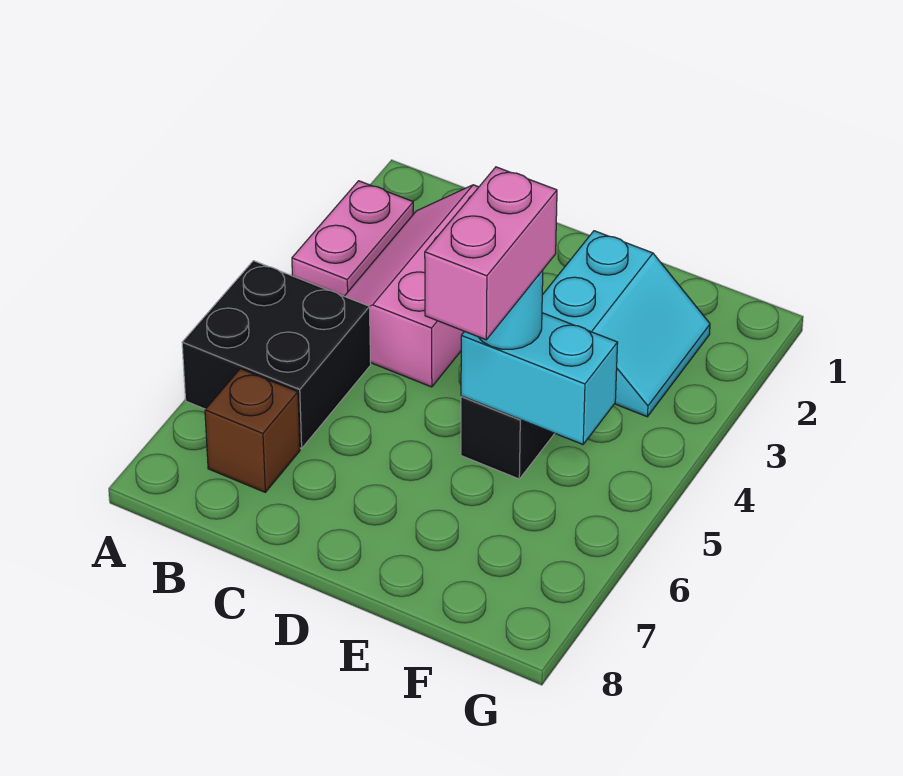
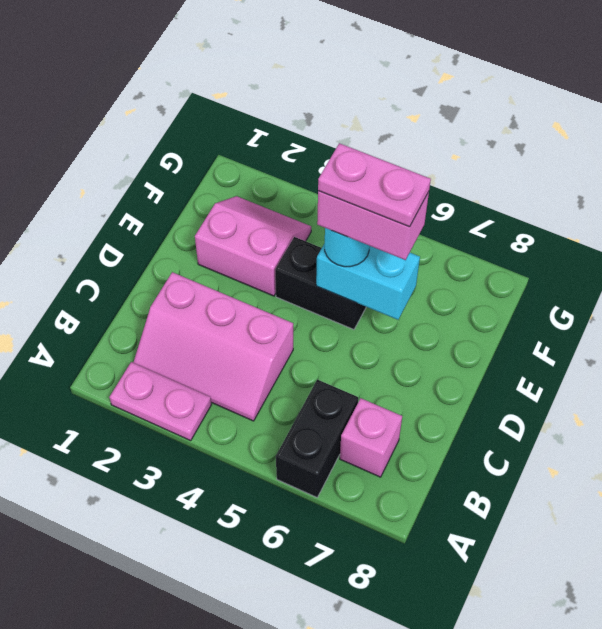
black brick A5:B6 level 1 -> black brick A6:B6 level 1
brown brick B7 level 1 -> pink brick B7 level 1
cyan slope E2:F3 level 1 top E -> pink slope E2:F3 level 1 top E
cyan brick E5:F5 level 2 -> cyan brick E5:E6 level 2
none -> pink plate E5:E6 level 5

